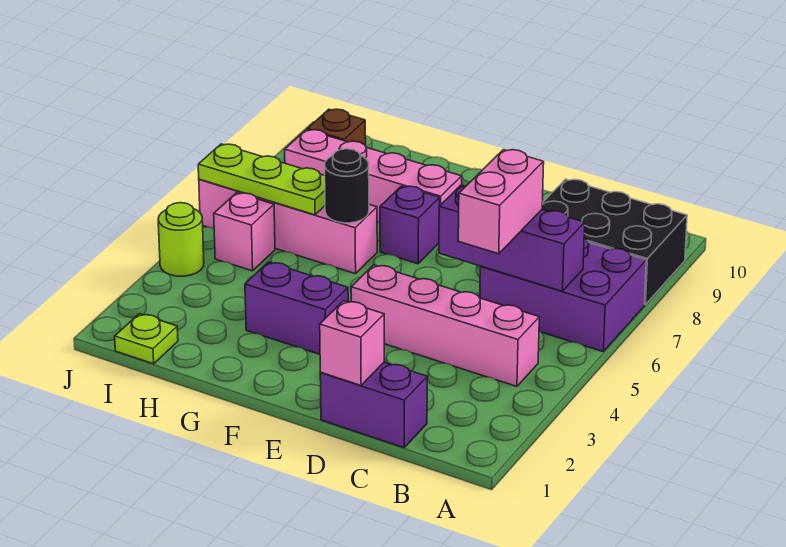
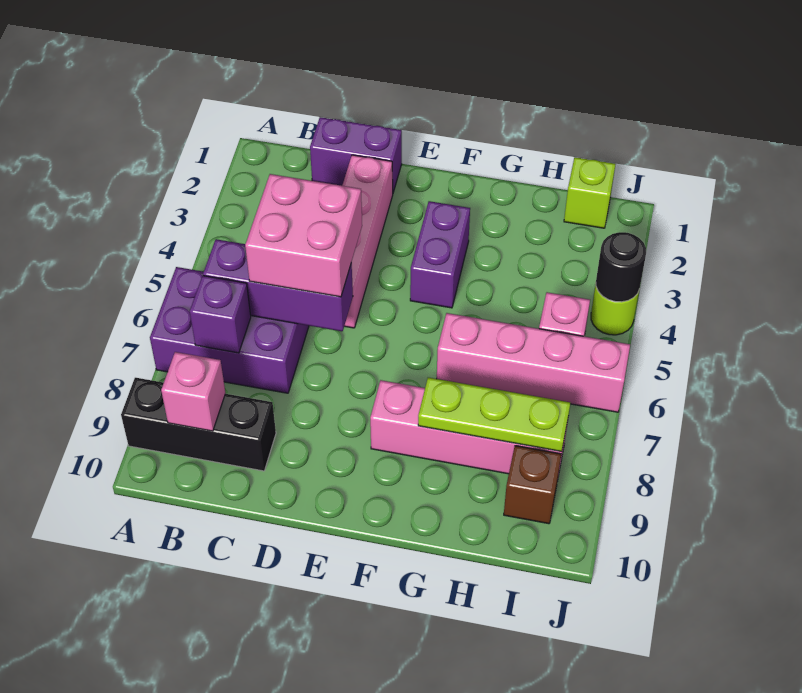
black brick A8:C9 level 1 -> black brick A9:C9 level 1
pink brick B4:E4 level 1 -> pink brick D2:D5 level 1
pink brick C5:C6 level 3 -> pink brick C5:D6 level 3
pink brick D1 level 2 -> pink brick B9 level 2
purple brick F3:G3 level 1 -> purple brick F3:F4 level 1
purple brick F7 level 1 -> purple brick B7 level 2
black round brick G6 level 2 -> black round brick J4 level 2
lime plate H6:J6 level 2 -> lime plate G8:I8 level 2
lime plate I1 level 1 -> lime brick I1 level 1

